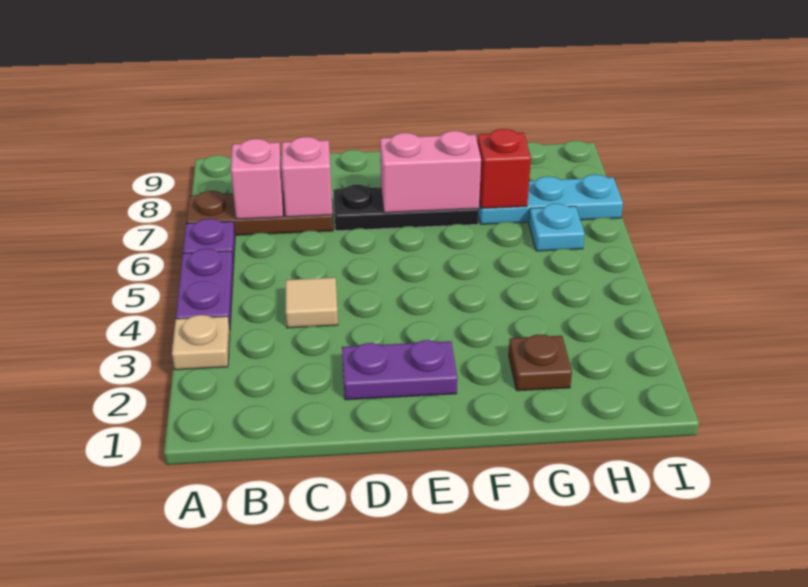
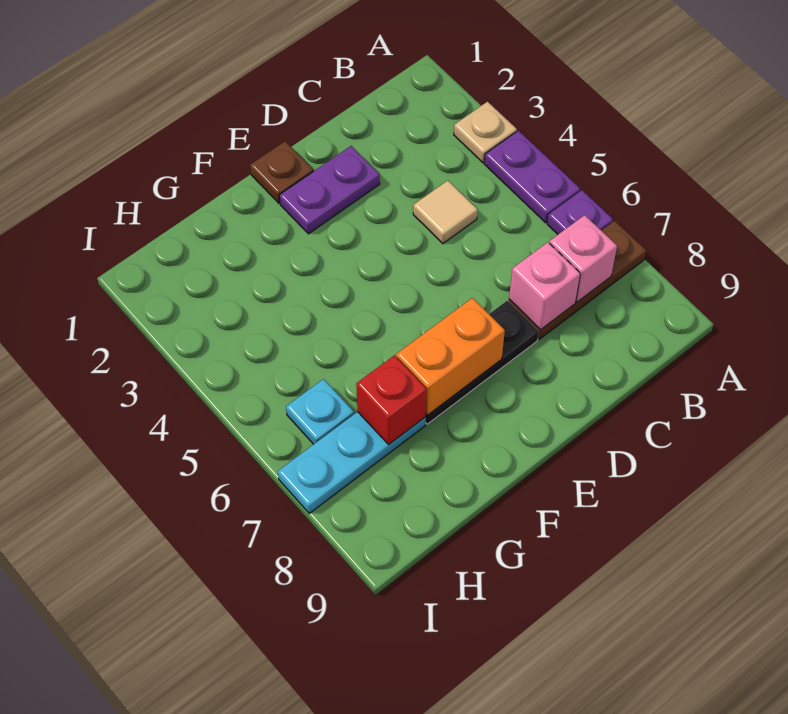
pink brick E7:F7 level 2 -> orange brick E7:F7 level 2
brown plate G2 level 1 -> brown plate E1 level 1

